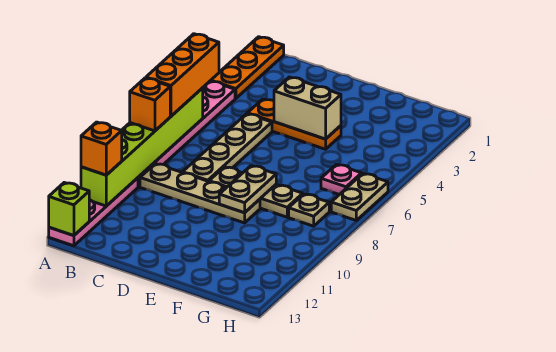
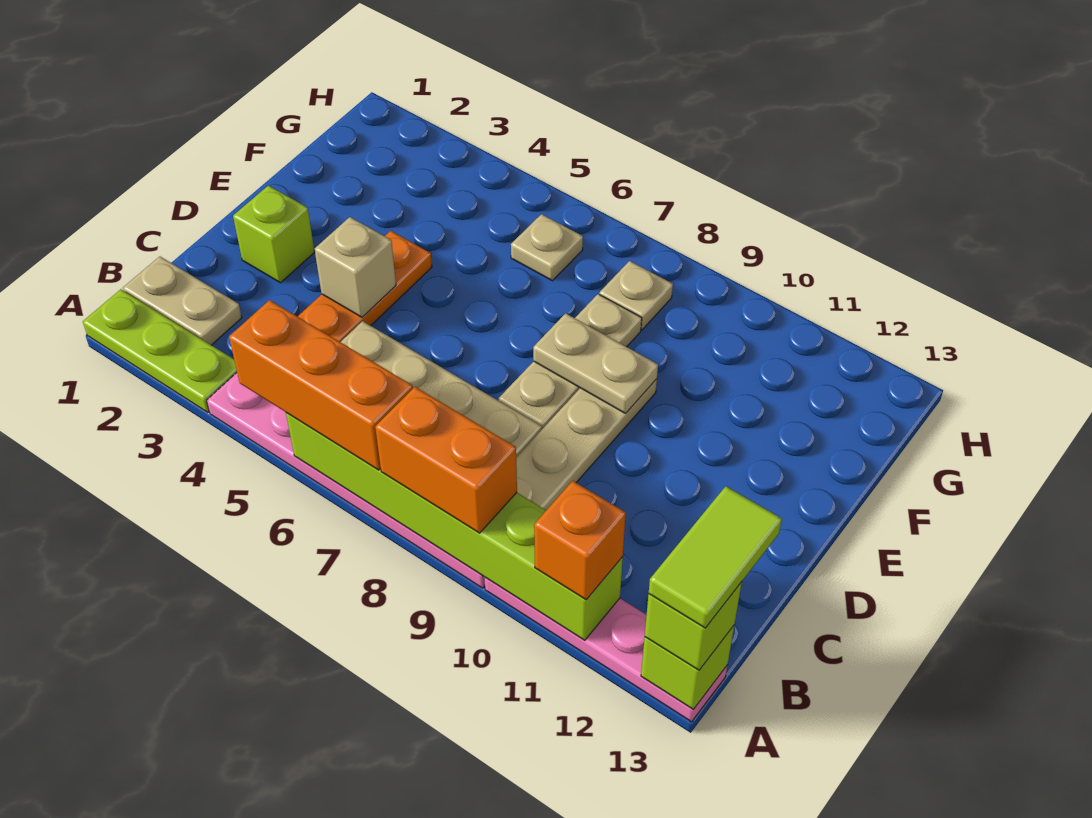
orange plate A1:A3 level 1 -> lime plate A1:A3 level 1
orange brick A8 level 3 -> orange brick A8:A9 level 3
none -> lime brick A13 level 3
none -> lime tile A13:B13 level 4
none -> lime brick D2 level 1
tan brick D4:E4 level 2 -> tan brick D4 level 2
pink plate G6 level 1 -> tan plate G6 level 1
tan plate H6:H7 level 1 -> tan plate B1:B2 level 1

